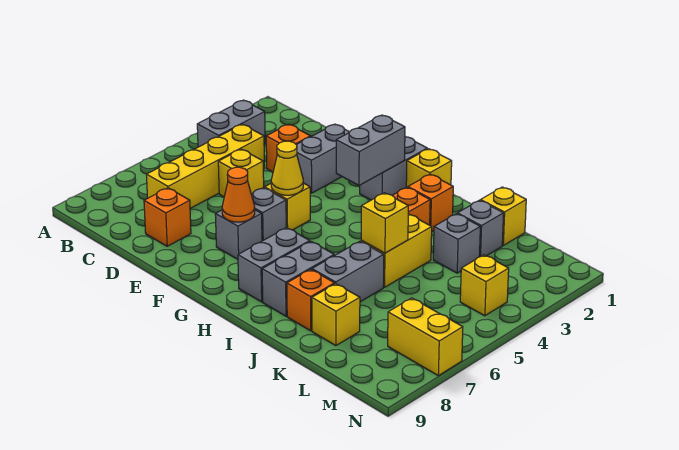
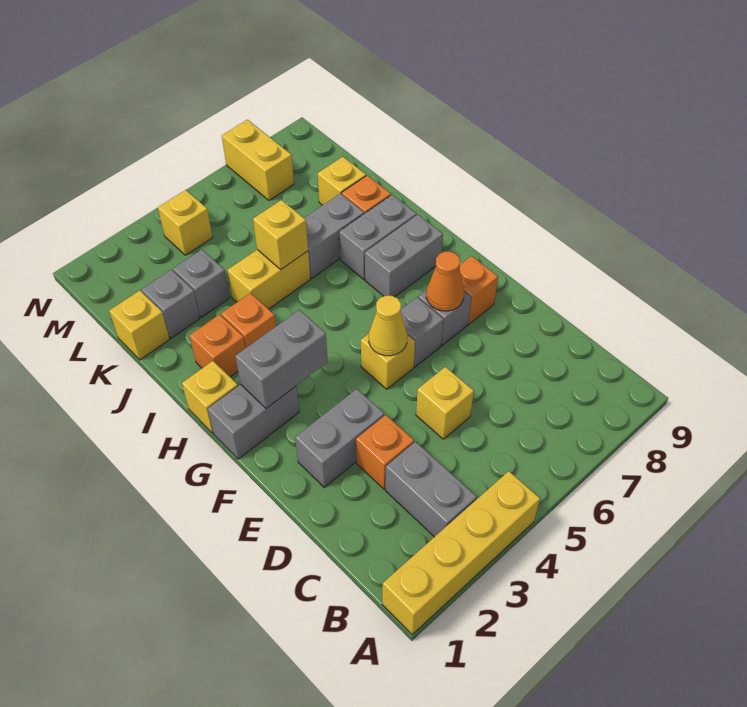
grey brick B3:B4 level 1 -> grey brick B3:C3 level 1
yellow brick C4:C7 level 1 -> yellow brick A1:A4 level 1
orange brick D8 level 1 -> orange brick F8 level 1

